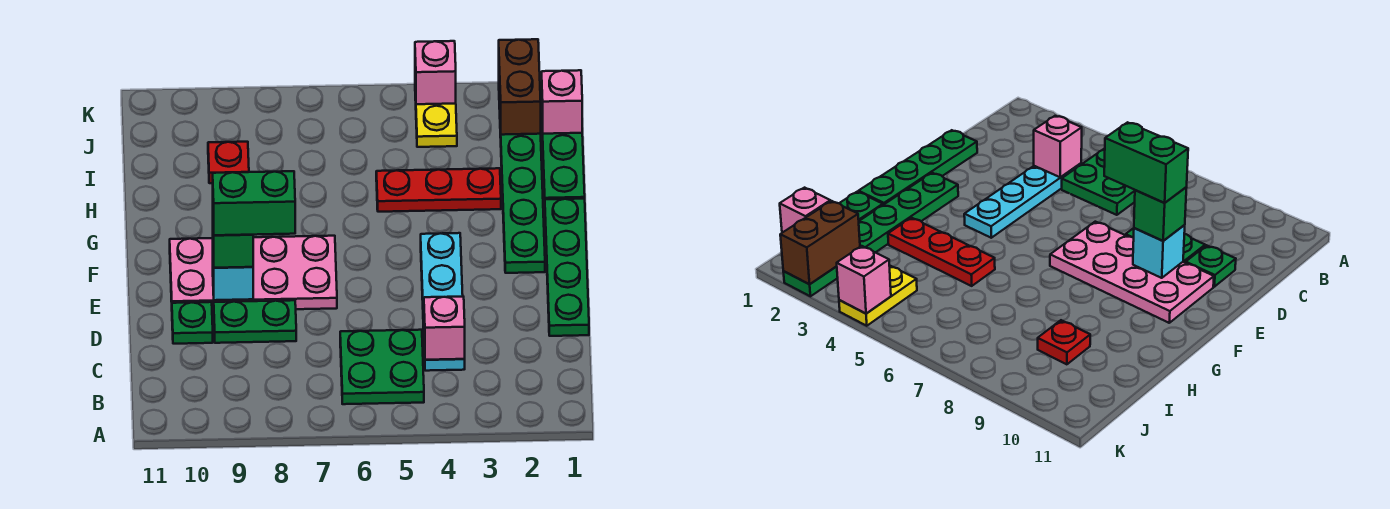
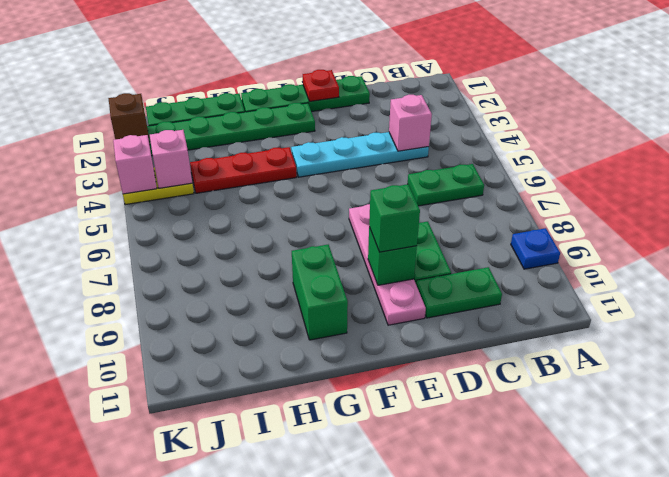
none -> blue plate A9 level 1
green plate B5:C6 level 1 -> green plate B6:C6 level 1
green plate D10 level 1 -> green plate C10:D10 level 1
pink plate E7:F10 level 1 -> pink plate E7:E10 level 1
green brick E8:E9 level 4 -> green brick G9:G10 level 1
cyan brick E9 level 2 -> green brick E9 level 2
red plate H3:H5 level 1 -> red plate G4:I4 level 1
red plate I9 level 1 -> red plate E1 level 2
pink brick J1 level 2 -> pink brick J4 level 2
brown brick J2:K2 level 2 -> brown brick K2 level 2

